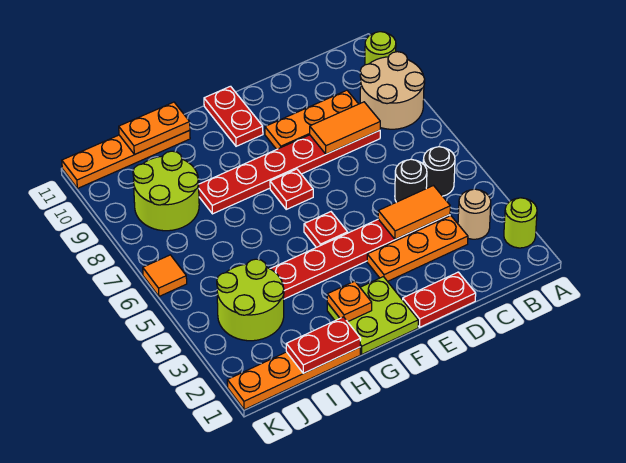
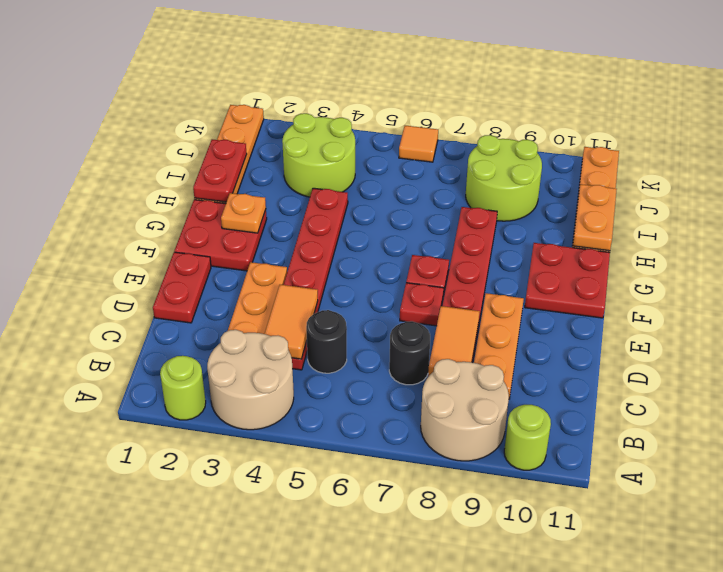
tan round brick B3 level 1 -> tan round brick A3:B4 level 1
black round brick B5 level 1 -> black round brick C7 level 1
lime plate F1:G2 level 1 -> red plate F1:G2 level 1
red plate F5 level 1 -> red plate E7 level 1
red plate F10:F11 level 1 -> red plate F10:G11 level 1

